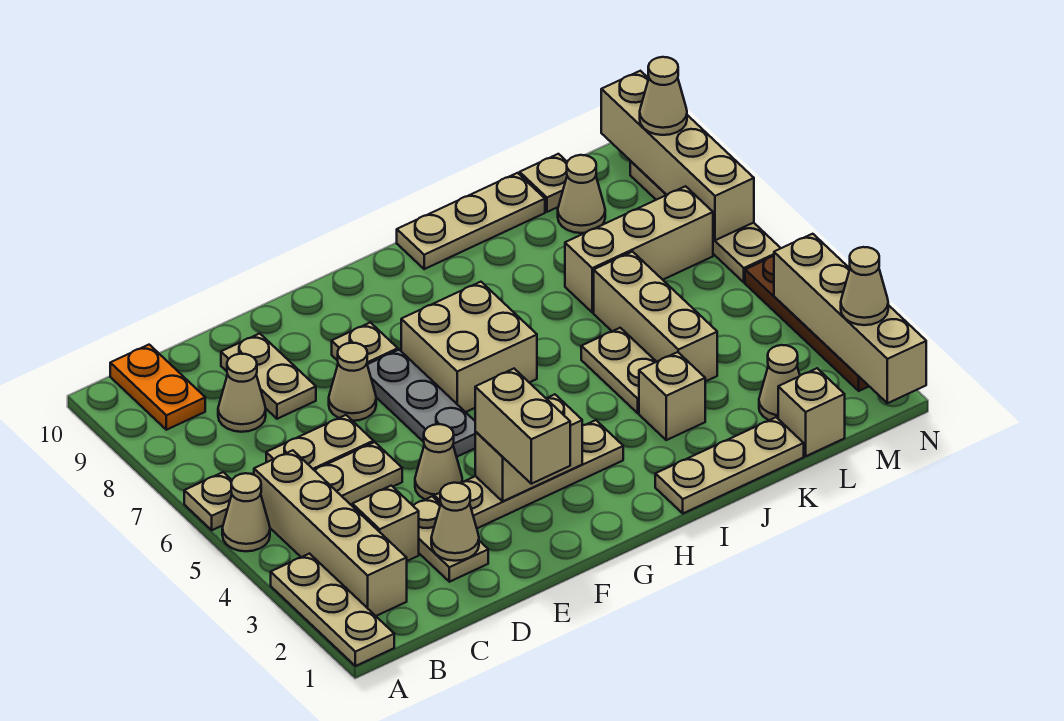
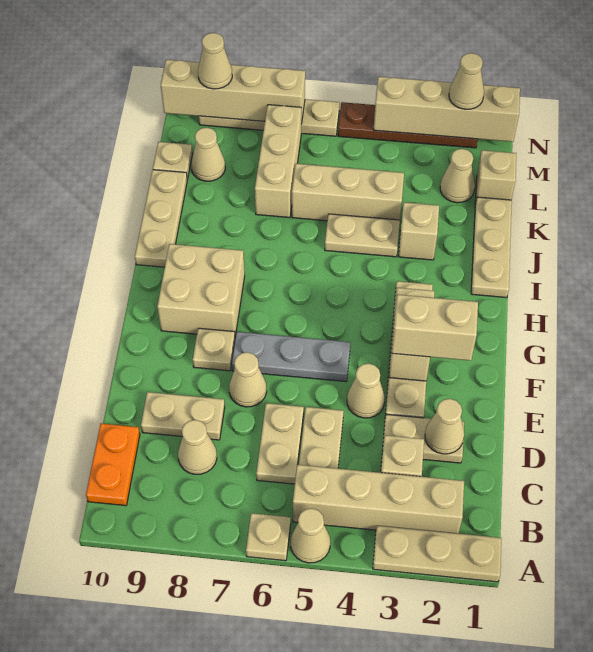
orange plate B9:B10 level 1 -> orange plate B10:C10 level 1
tan brick G6:H7 level 1 -> tan brick G8:H9 level 1

